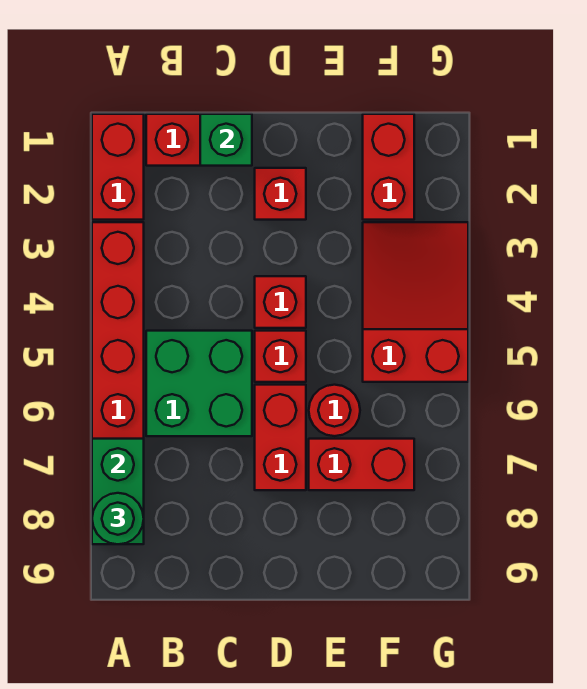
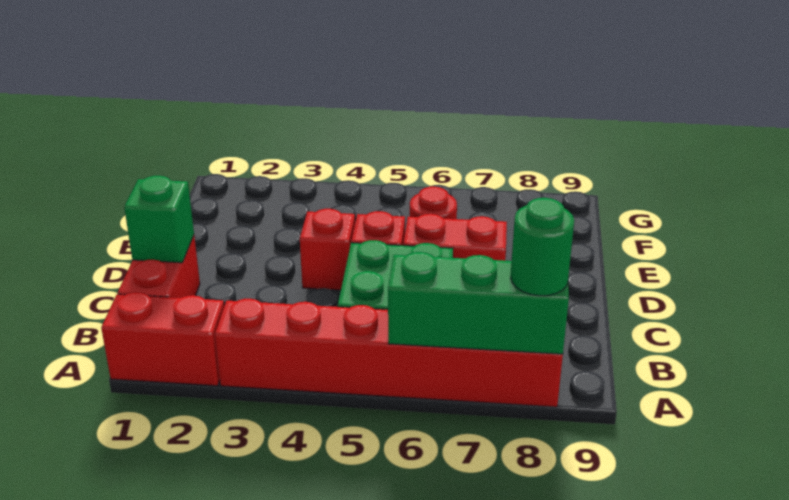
green brick A7:A8 level 2 -> green brick A6:A8 level 2
red brick D2 level 1 -> none
red brick E7:F7 level 1 -> none
red brick F1:F2 level 1 -> none
red slope F3:G5 level 1 top 5 -> none

